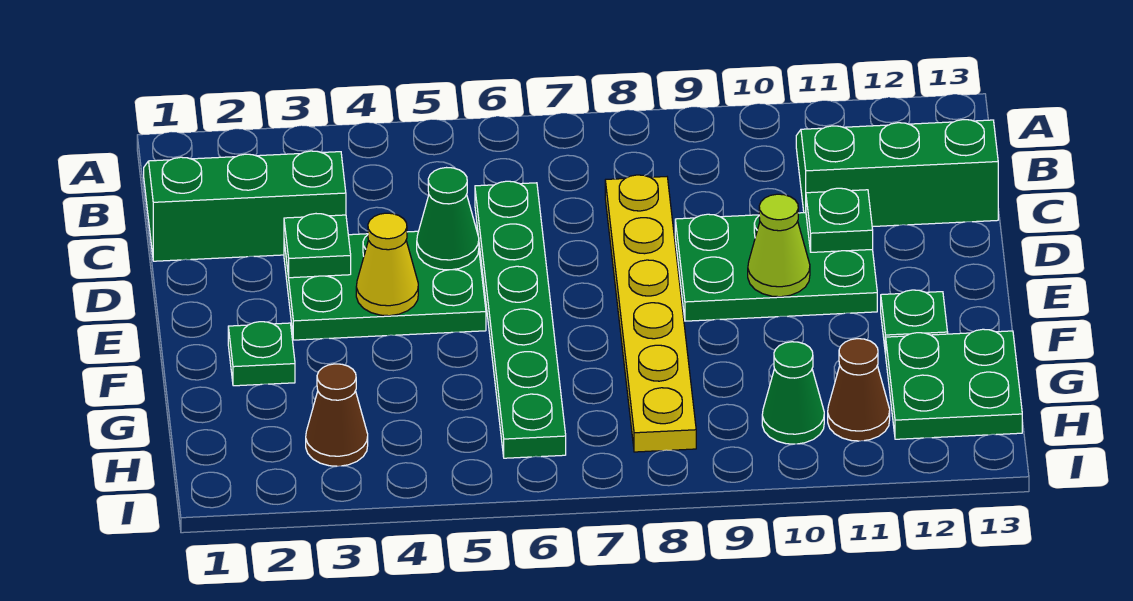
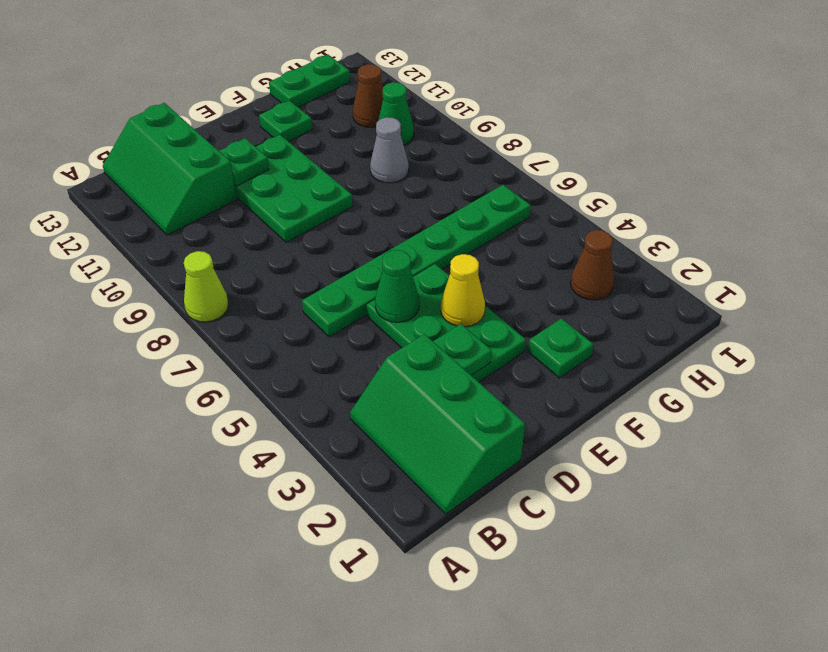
yellow plate C8:H8 level 1 -> none
lime cone E10 level 2 -> lime cone A8 level 1
none -> grey cone G9 level 1
green plate G12:H13 level 1 -> green plate G13:H13 level 1

